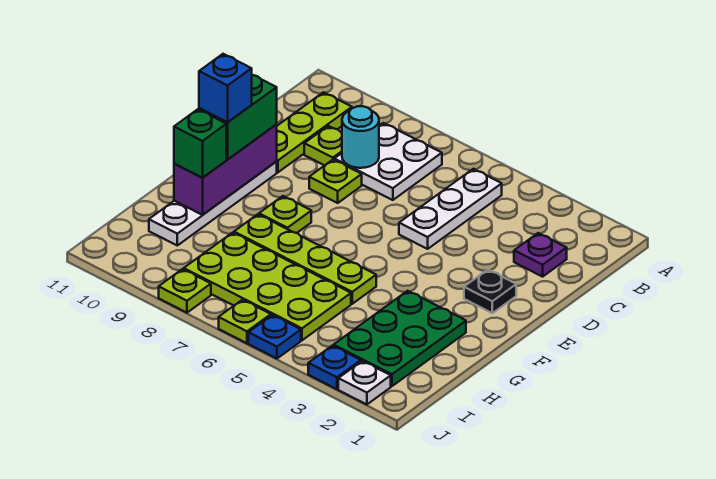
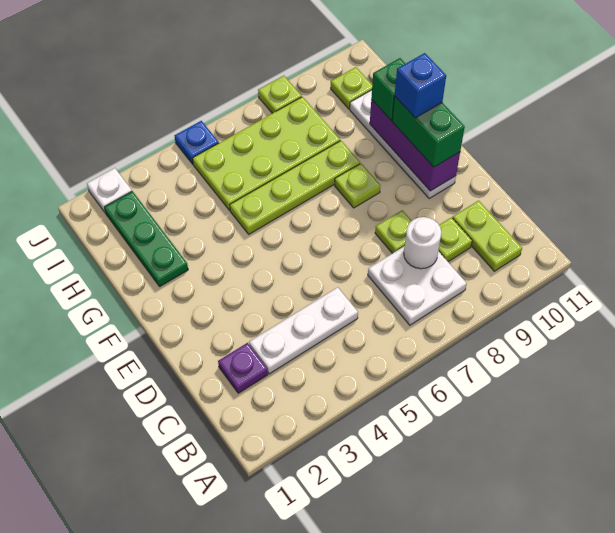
white plate B5:D5 level 1 -> white plate C3:C5 level 1
lime plate B10:D10 level 1 -> lime plate B10:C10 level 1
cyan round brick C8 level 2 -> white round brick C8 level 2
black plate E2 level 1 -> none
green plate G2:I3 level 1 -> green plate G2:I2 level 1
blue plate J3 level 1 -> none
lime plate J6 level 1 -> lime plate I10 level 1

